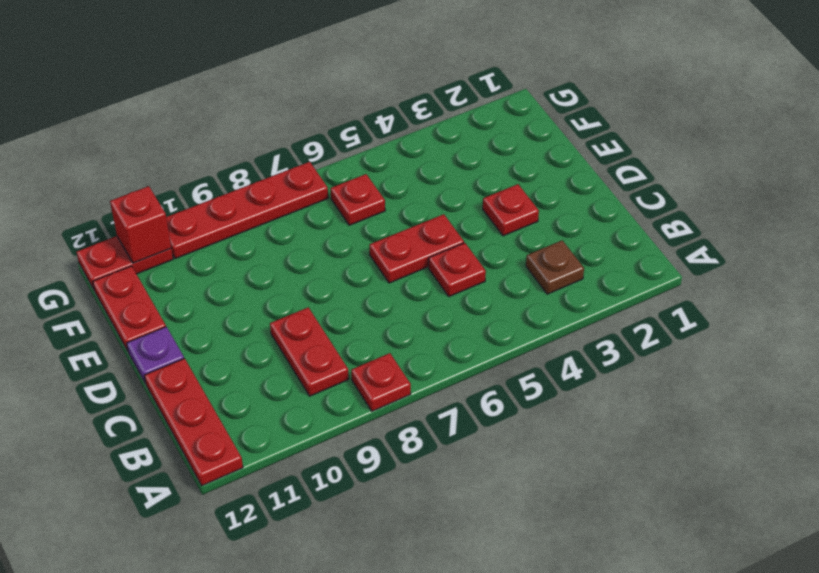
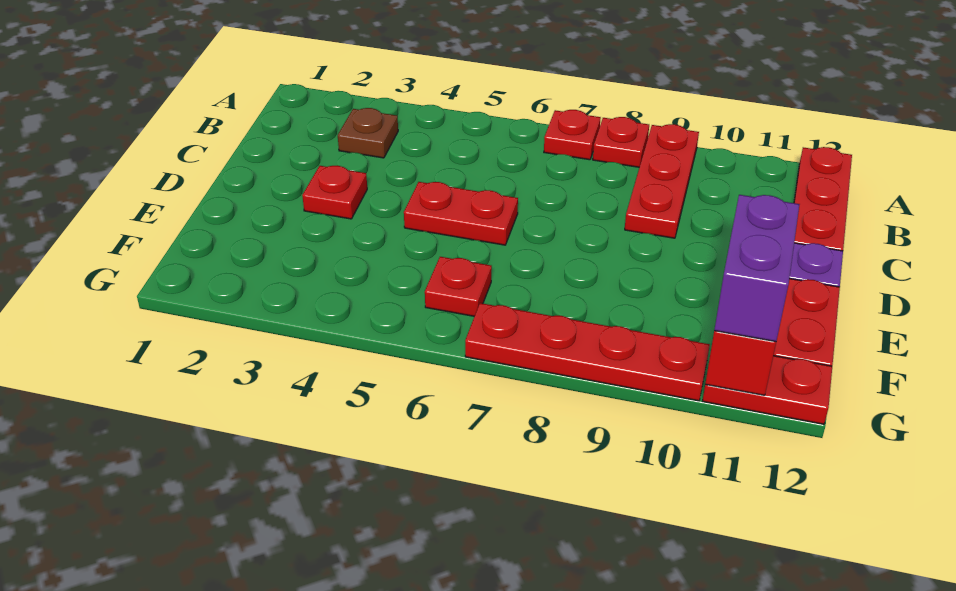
red plate B9:C9 level 1 -> red plate A9:C9 level 1
red plate C5 level 1 -> red plate A7 level 1
none -> purple brick F11:G11 level 3

